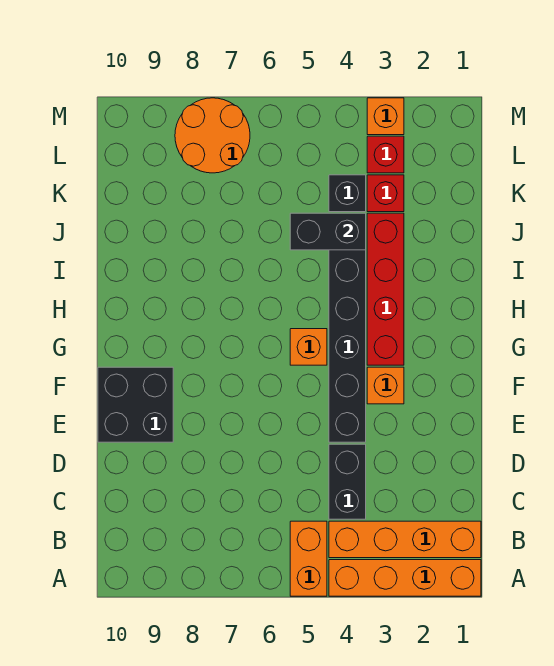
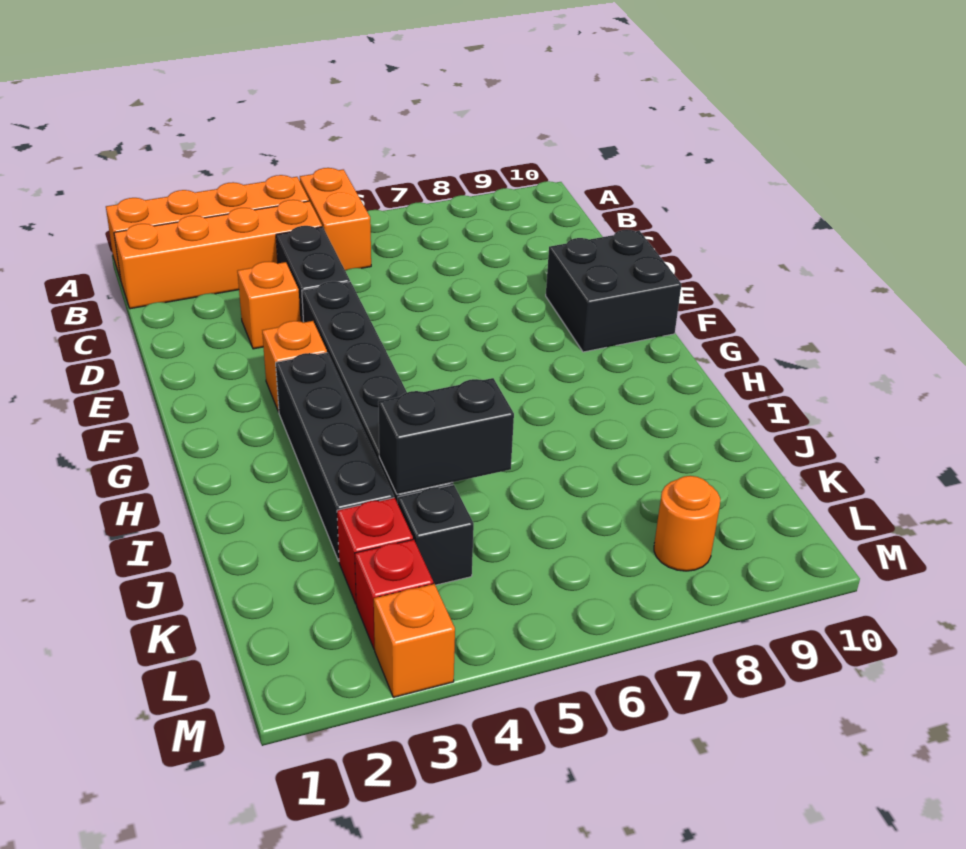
red brick G3:J3 level 1 -> black brick G3:J3 level 1
orange brick G5 level 1 -> orange brick D3 level 1
orange round brick L7:M8 level 1 -> orange round brick L8 level 1

